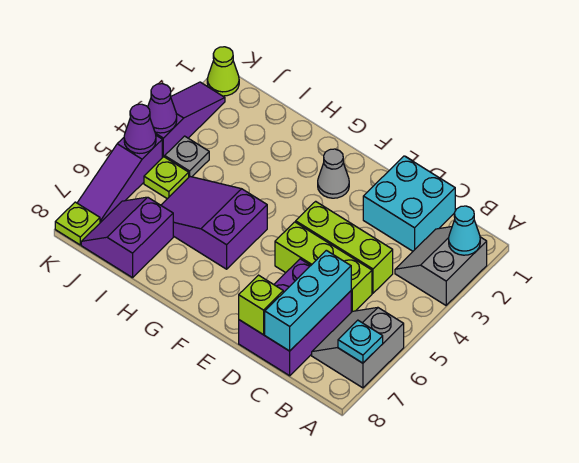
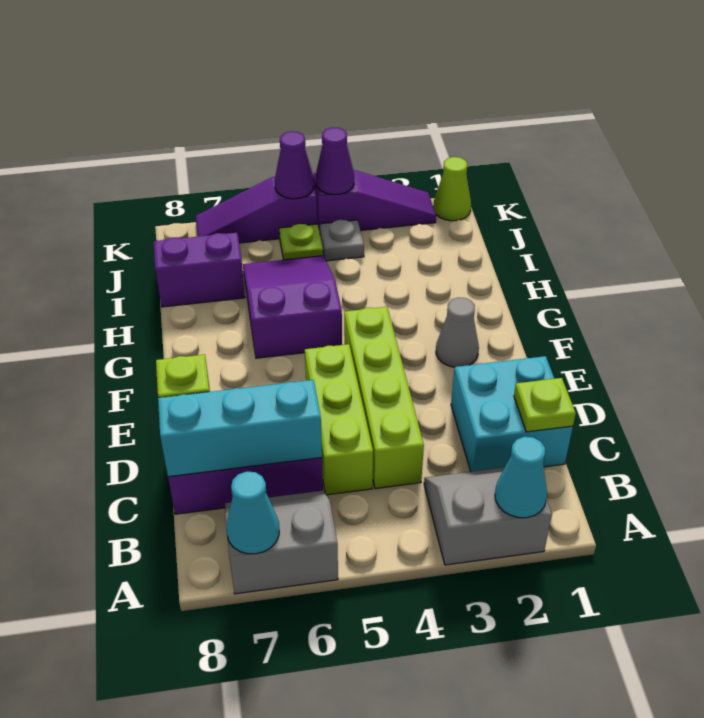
cyan plate A7 level 2 -> cyan cone A7 level 2
lime brick C4:E4 level 1 -> lime brick C4:F4 level 1
lime plate K8 level 1 -> lime plate C1 level 2

